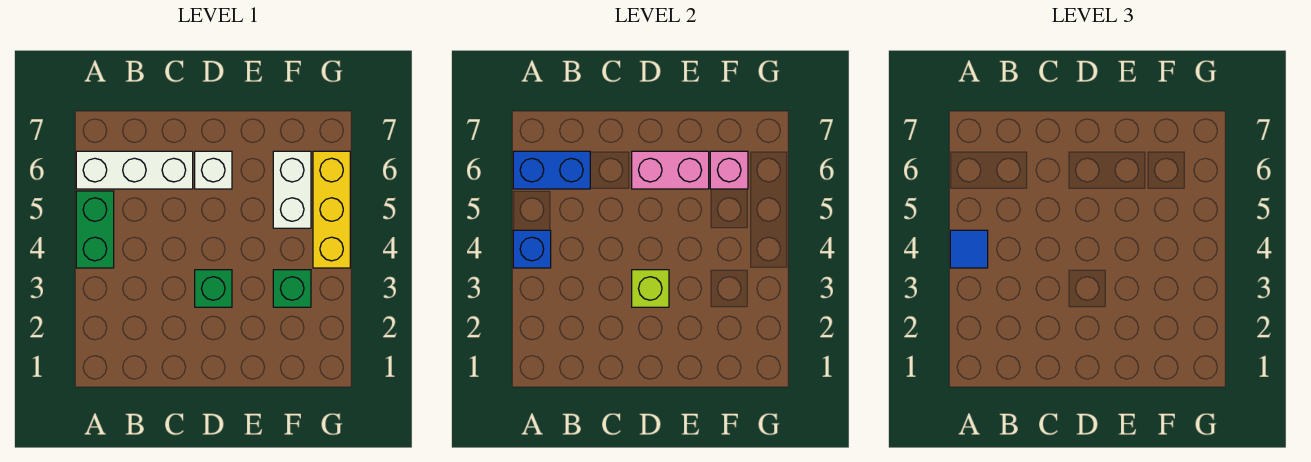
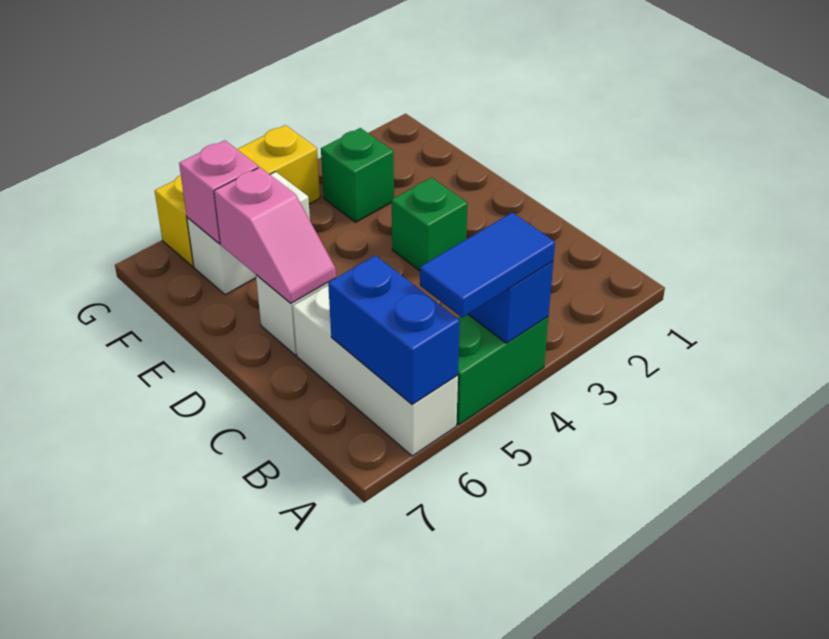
blue tile A4 level 3 -> blue tile A4:A5 level 3
lime brick D3 level 2 -> none
pink brick D6:E6 level 2 -> pink slope D6:E6 level 2 top E

